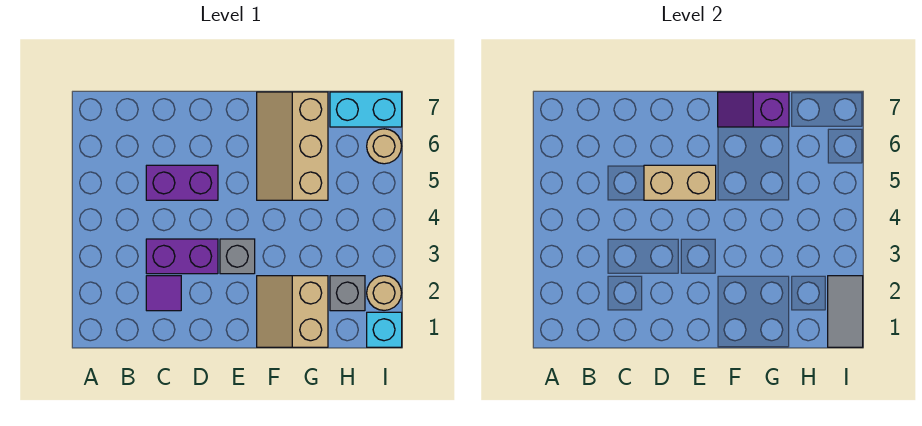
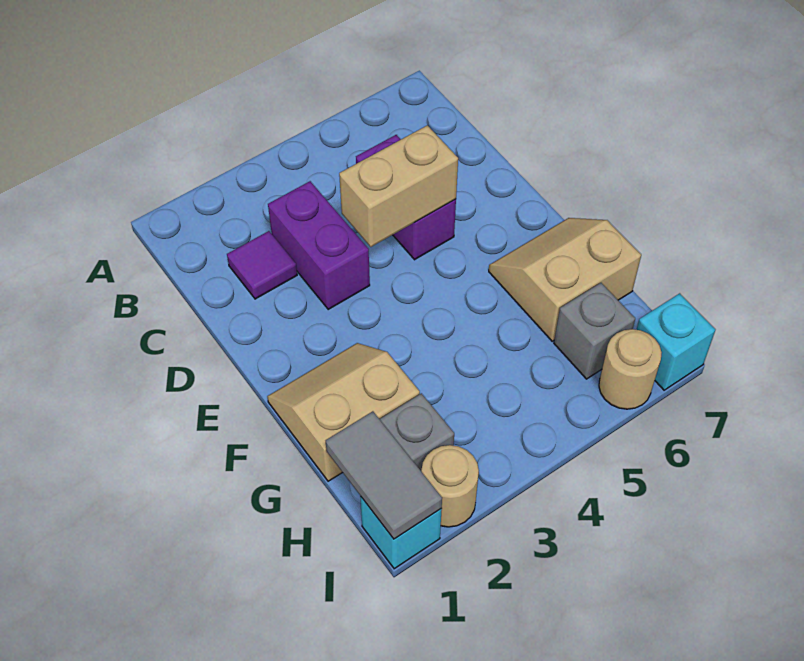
tan brick D5:E5 level 2 -> tan brick D4:D5 level 2
grey brick E3 level 1 -> grey brick H6 level 1
tan slope F5:G7 level 1 top G -> tan slope F6:G7 level 1 top G
purple slope F7:G7 level 2 top G -> none
cyan brick H7:I7 level 1 -> cyan brick I7 level 1
grey tile I1:I2 level 2 -> grey tile H1:I1 level 2

